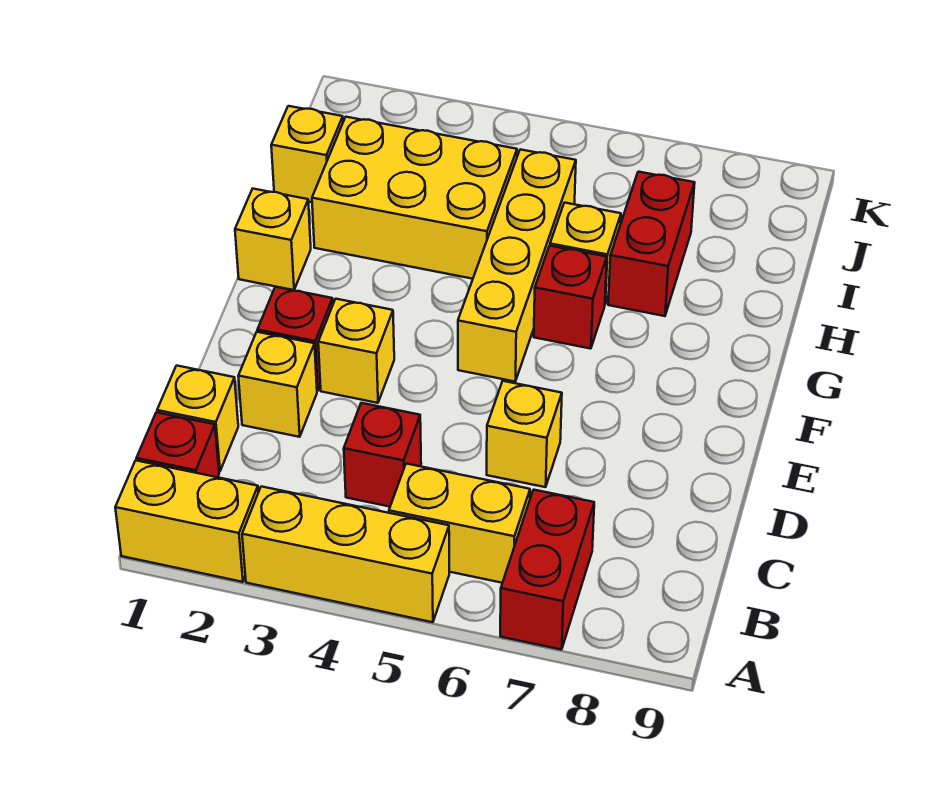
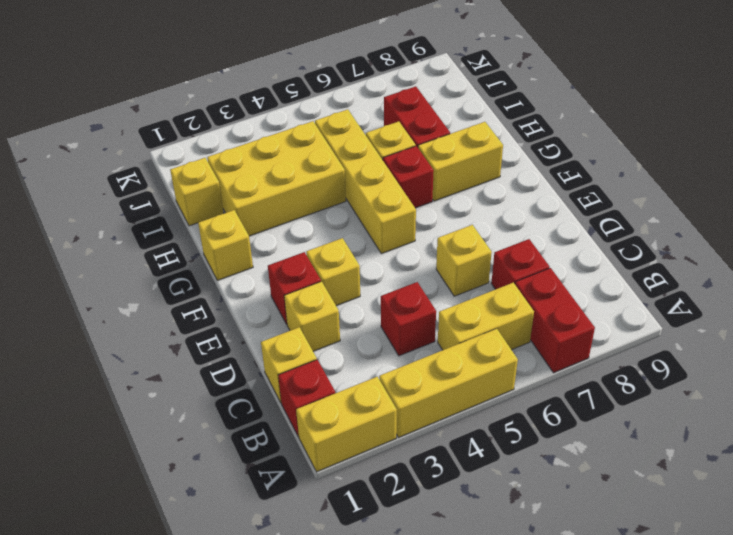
none -> red brick C7 level 1
none -> yellow brick G7:G8 level 1

